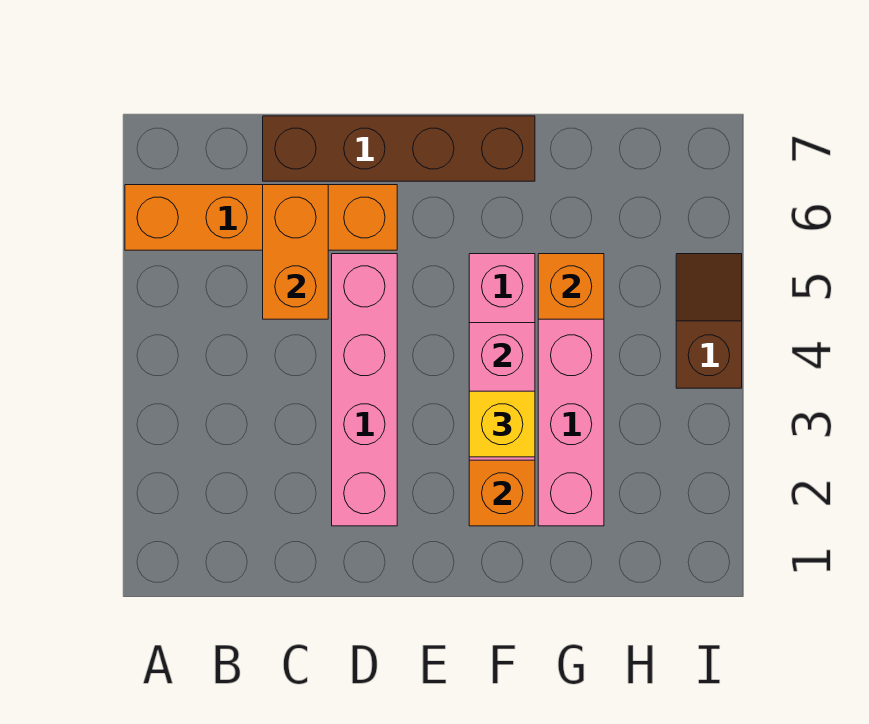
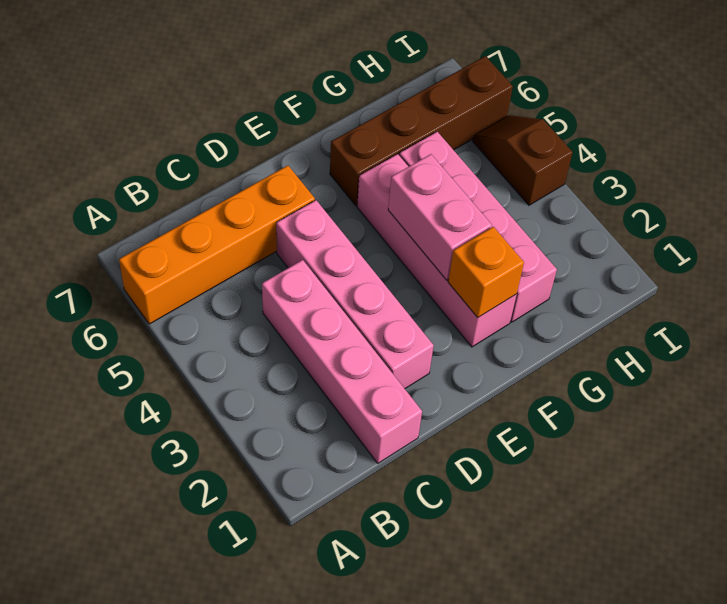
none -> pink brick C1:C4 level 1
orange brick C5:C6 level 2 -> none
brown brick C7:F7 level 1 -> brown brick F6:I6 level 1
yellow brick F3 level 3 -> none
orange brick G5 level 2 -> none

